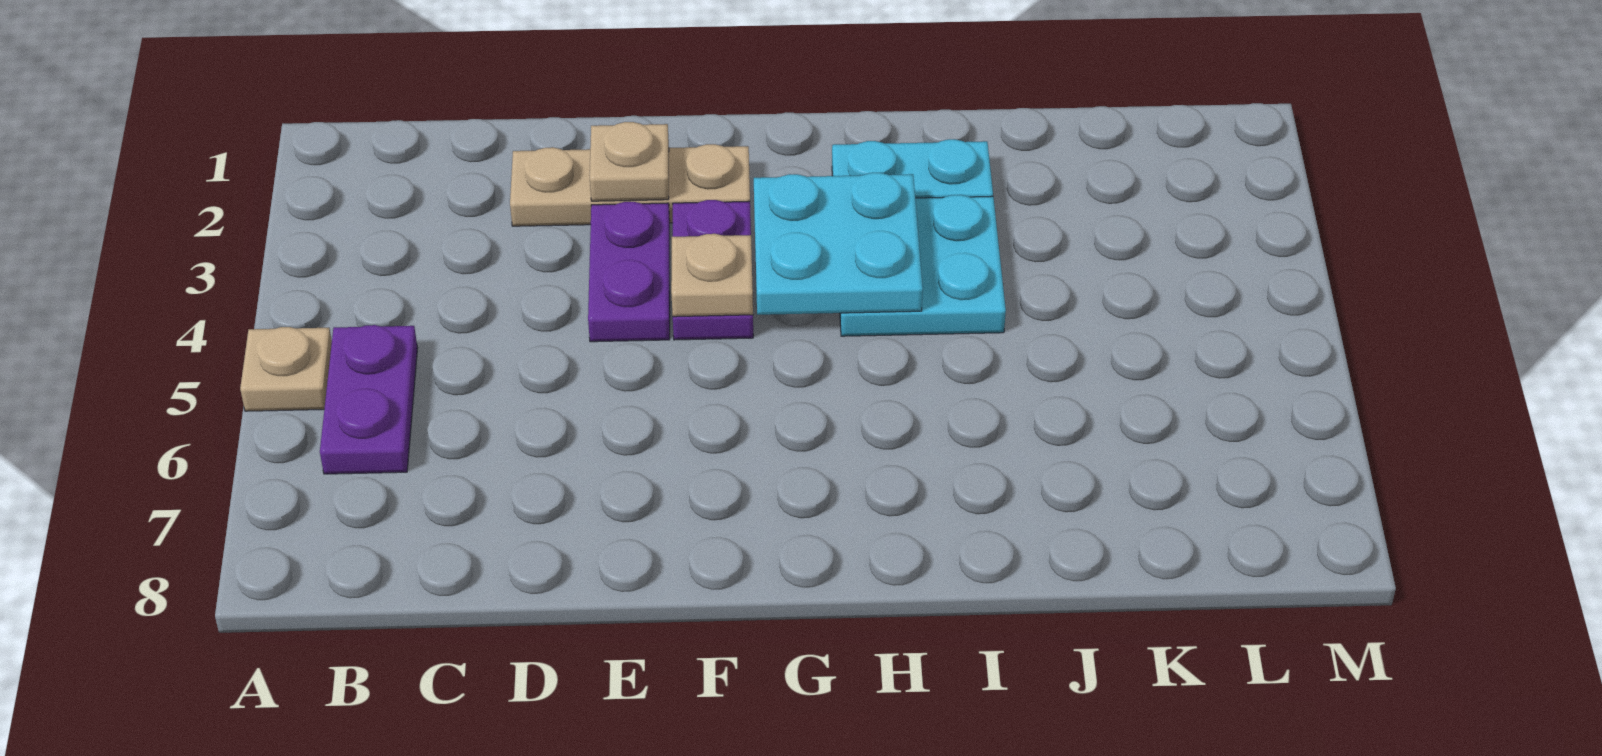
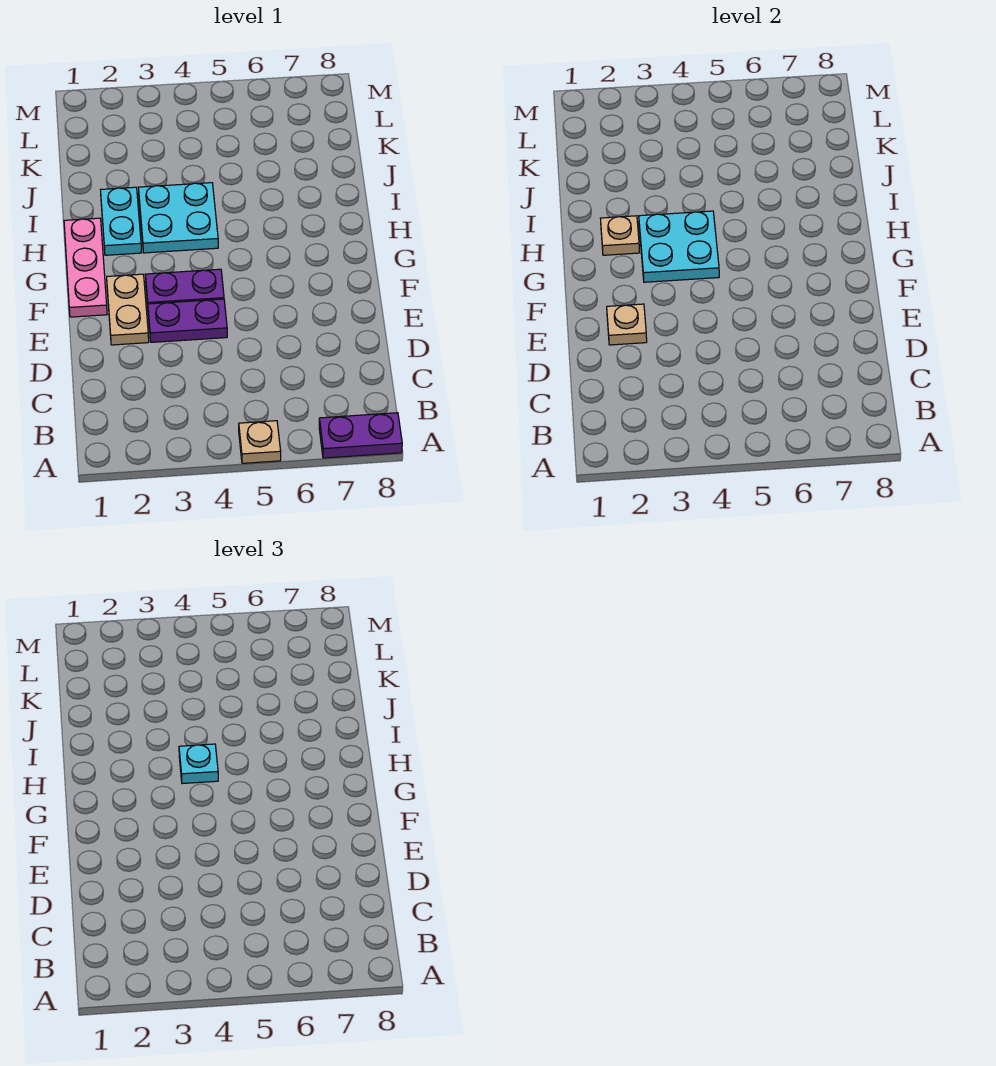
purple plate B5:B6 level 1 -> purple plate A7:A8 level 1
tan plate D2:F2 level 1 -> tan plate E2:F2 level 1
none -> pink plate F1:H1 level 1
tan plate F4 level 2 -> tan plate H2 level 2
none -> cyan plate H4 level 3

